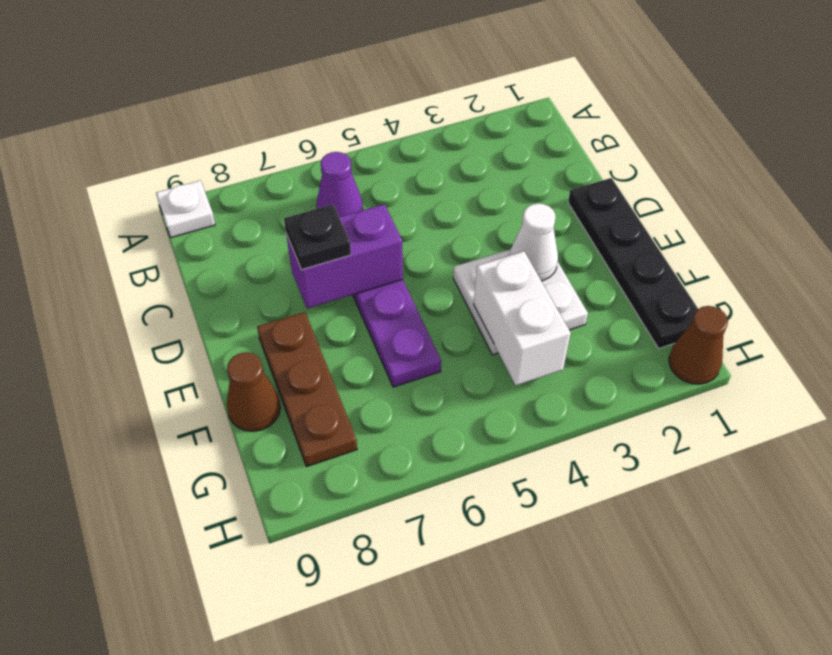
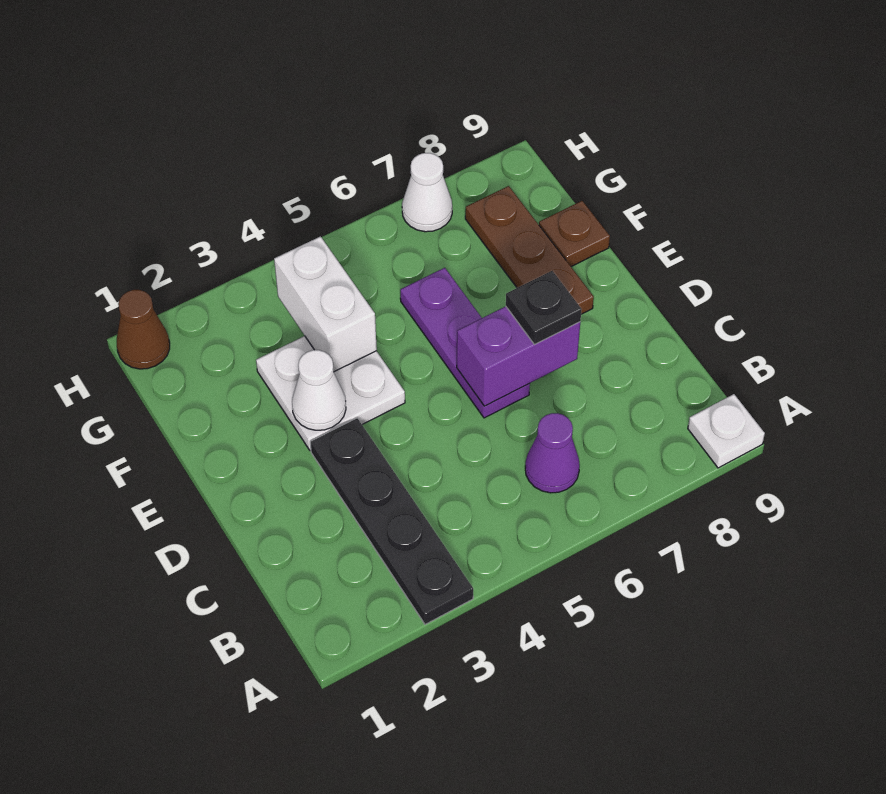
black plate D1:G1 level 1 -> black plate A3:D3 level 1
brown cone F9 level 1 -> brown plate F9 level 1
none -> white cone H7 level 1

